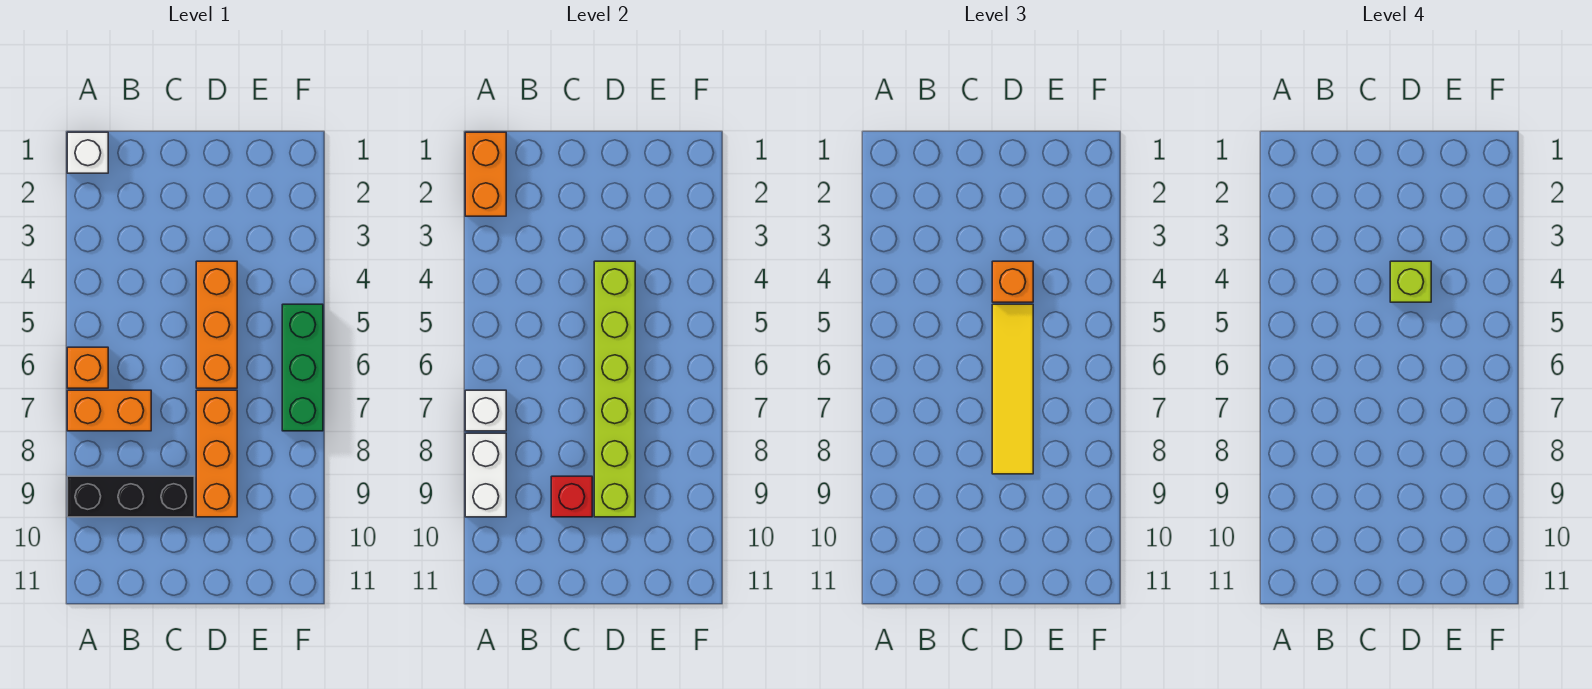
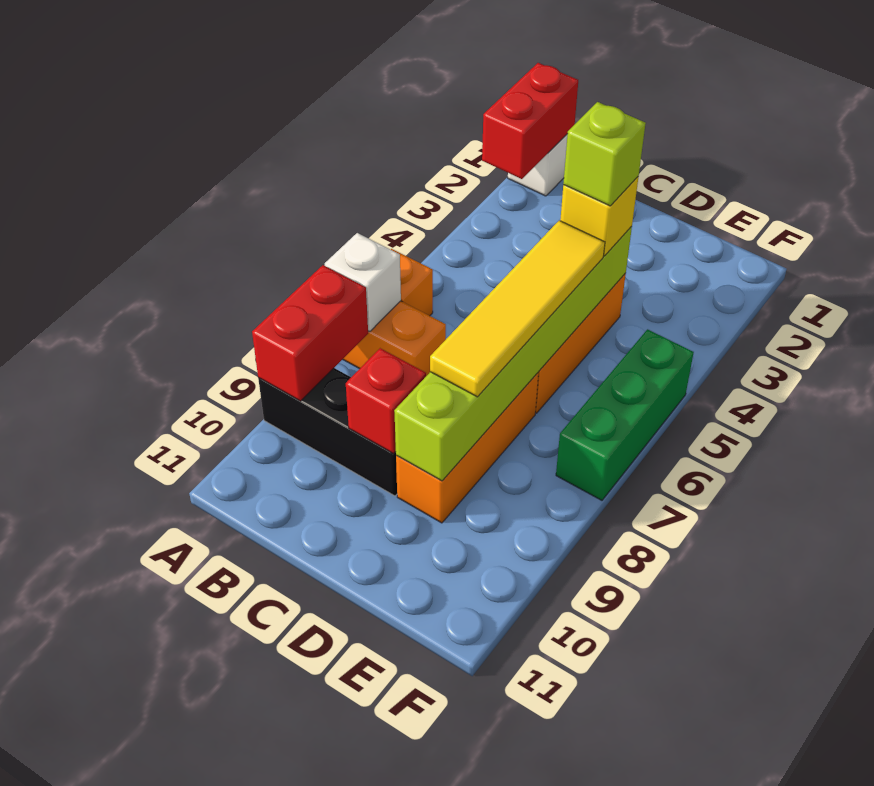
orange brick A1:A2 level 2 -> red brick A1:A2 level 2
white brick A8:A9 level 2 -> red brick A8:A9 level 2
orange brick D4 level 3 -> yellow brick D4 level 3

